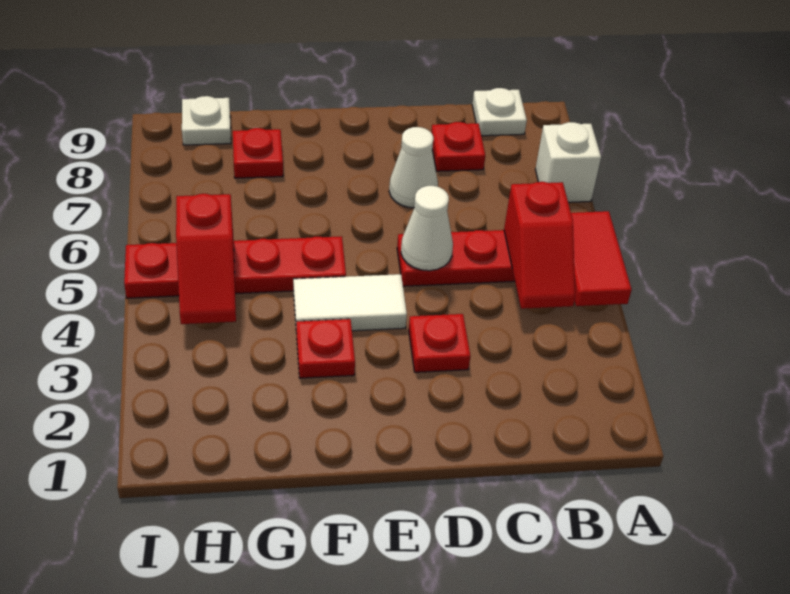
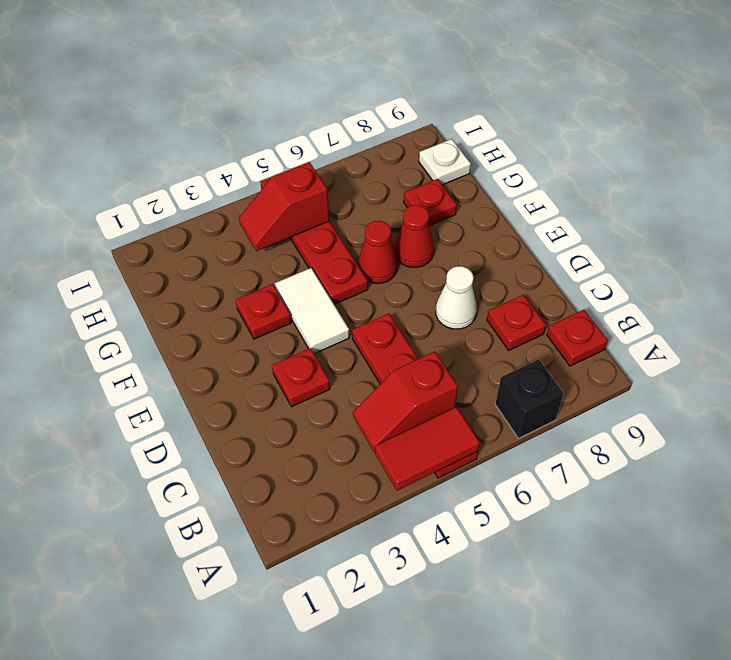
white brick A7 level 1 -> black brick A7 level 1
white plate B9 level 1 -> red plate B9 level 1
white cone D5 level 2 -> none
none -> red cone F6 level 1
none -> red cone F7 level 1

